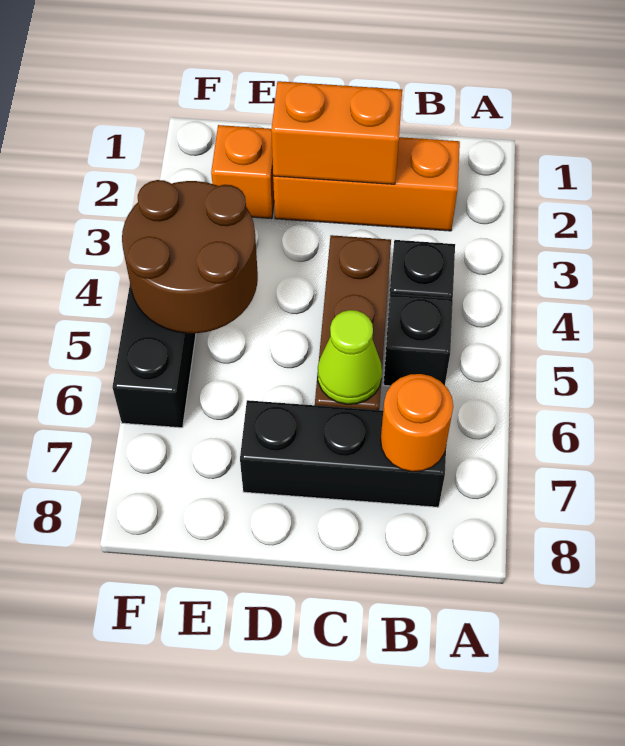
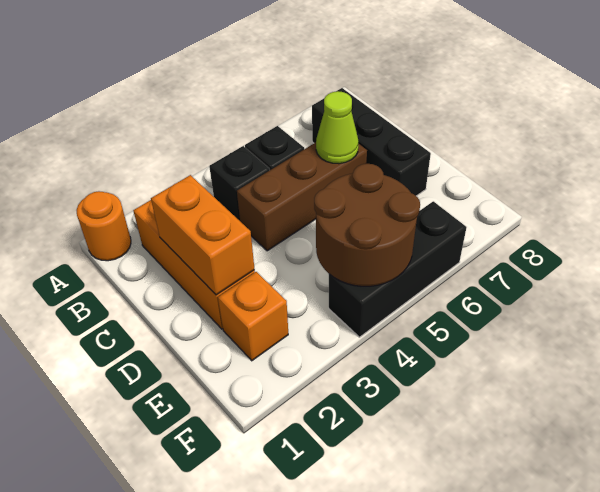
orange round brick B7 level 2 -> orange round brick A1 level 1

